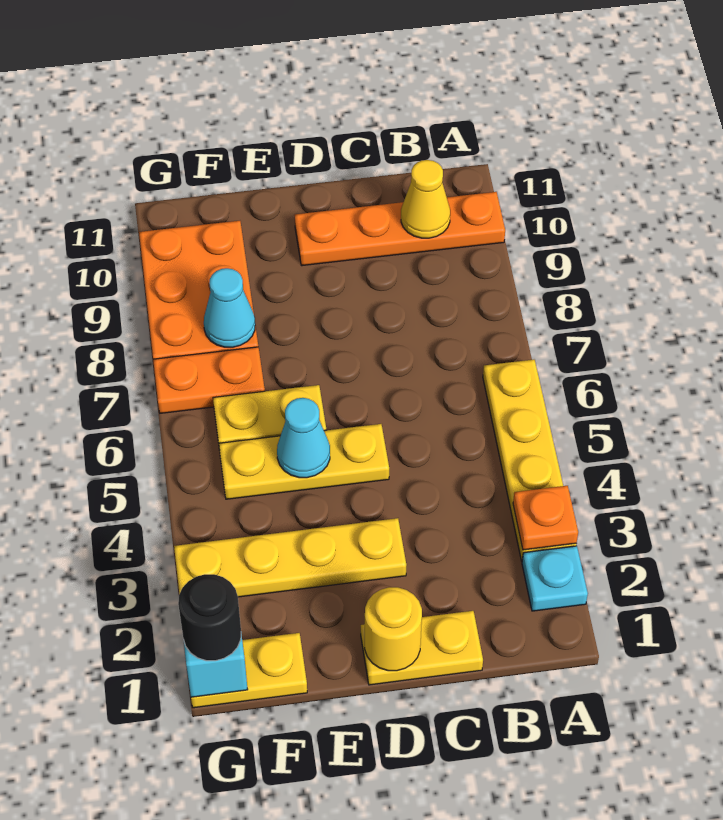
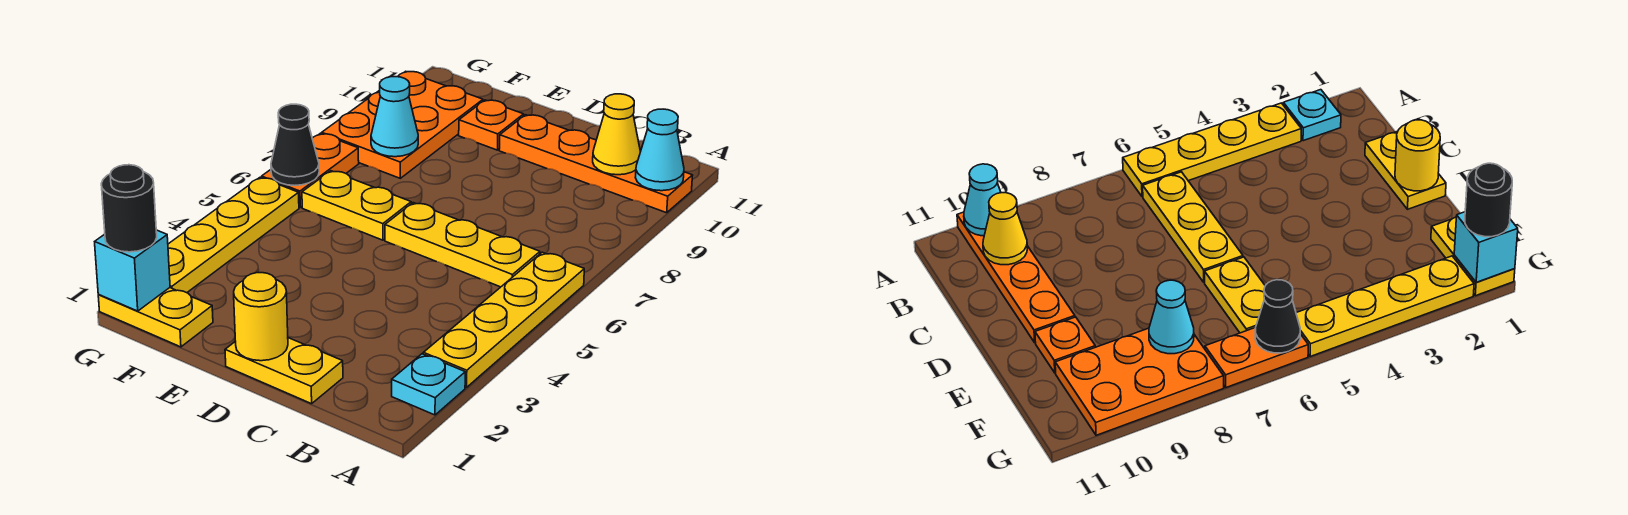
orange plate A3 level 2 -> orange plate E10 level 1
yellow plate D3:G3 level 1 -> yellow plate G2:G5 level 1
yellow plate D5:F5 level 1 -> yellow plate B6:D6 level 1
cyan cone E5 level 2 -> cyan cone A10 level 2
orange plate F7:G7 level 1 -> orange plate G6:G7 level 1
none -> black cone G6 level 2

